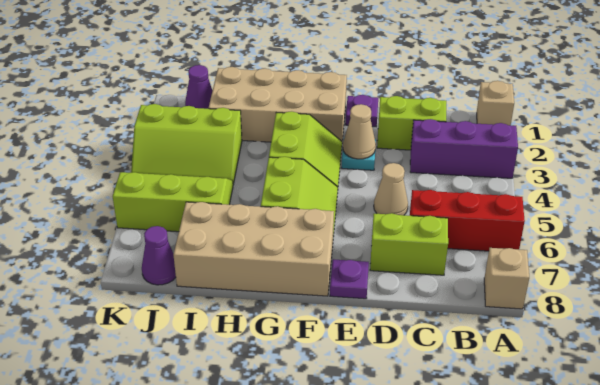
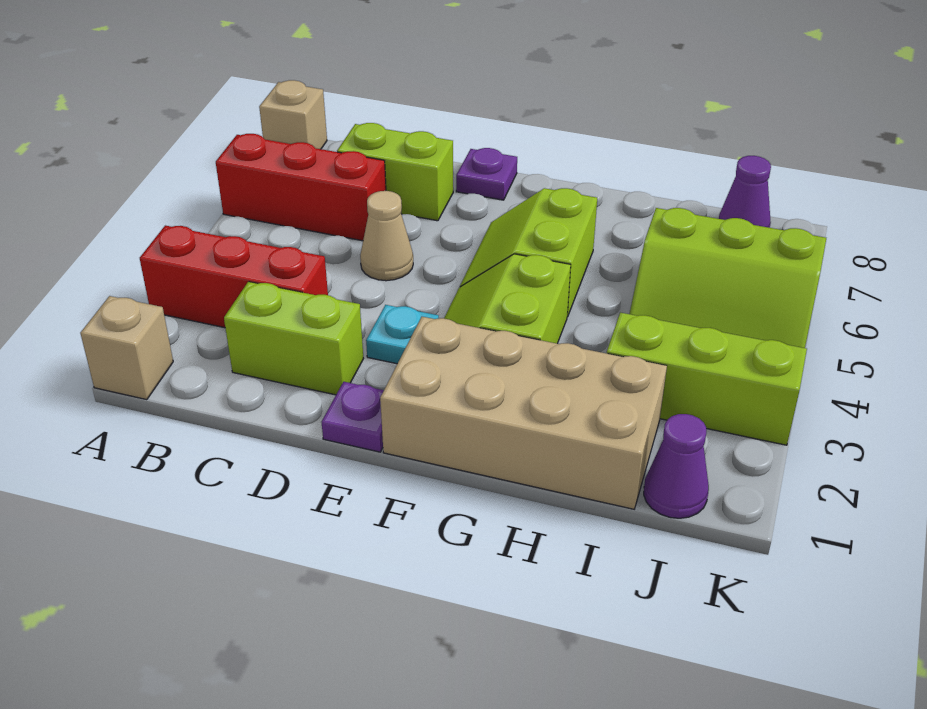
purple brick A3:C3 level 1 -> red brick A3:C3 level 1
tan cone E3 level 2 -> none
tan brick F7:I8 level 1 -> none

